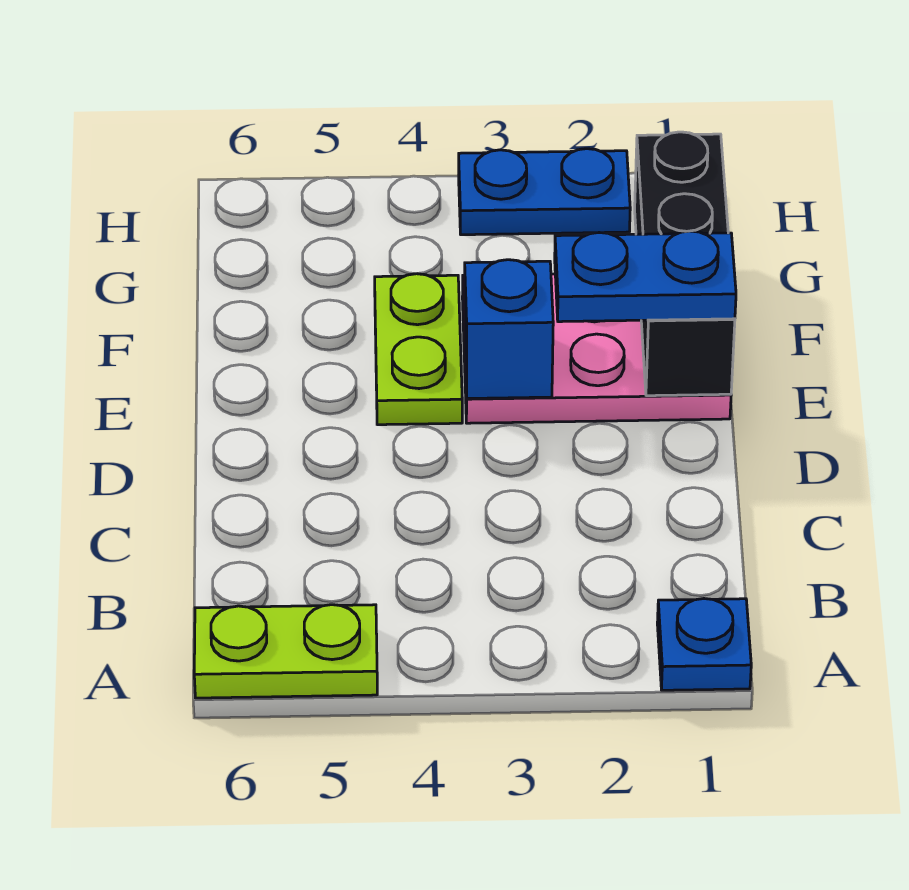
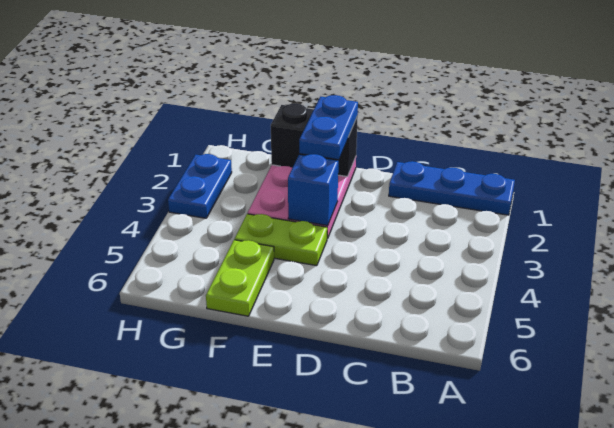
blue plate A1 level 1 -> blue plate A1:C1 level 1
lime plate A5:A6 level 1 -> lime plate F5:F6 level 1
black brick E1:G1 level 2 -> black brick E1:F1 level 2

